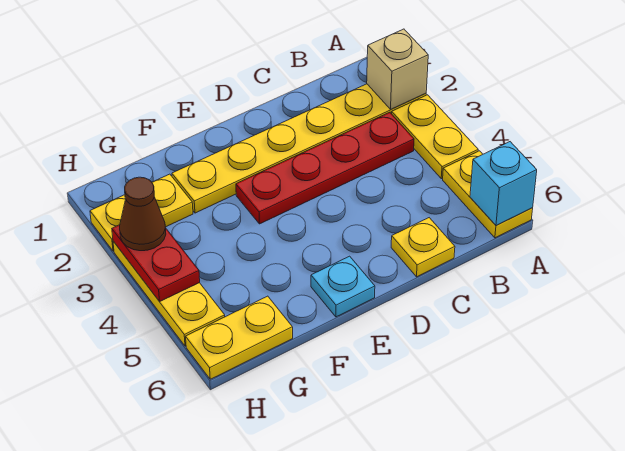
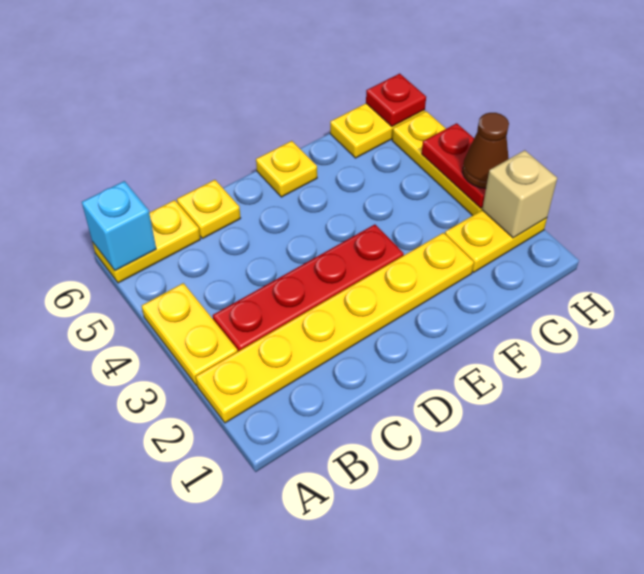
tan brick A2 level 2 -> tan brick H2 level 2
yellow plate A5:A6 level 1 -> yellow plate A6:B6 level 1
cyan plate E6 level 1 -> yellow plate E6 level 1
none -> red plate H6 level 2

